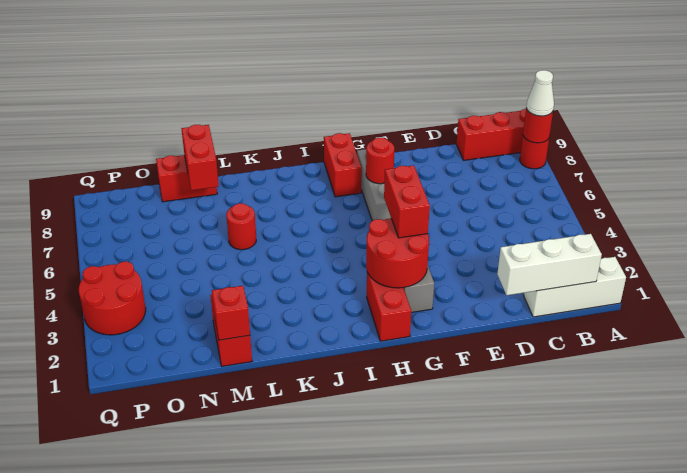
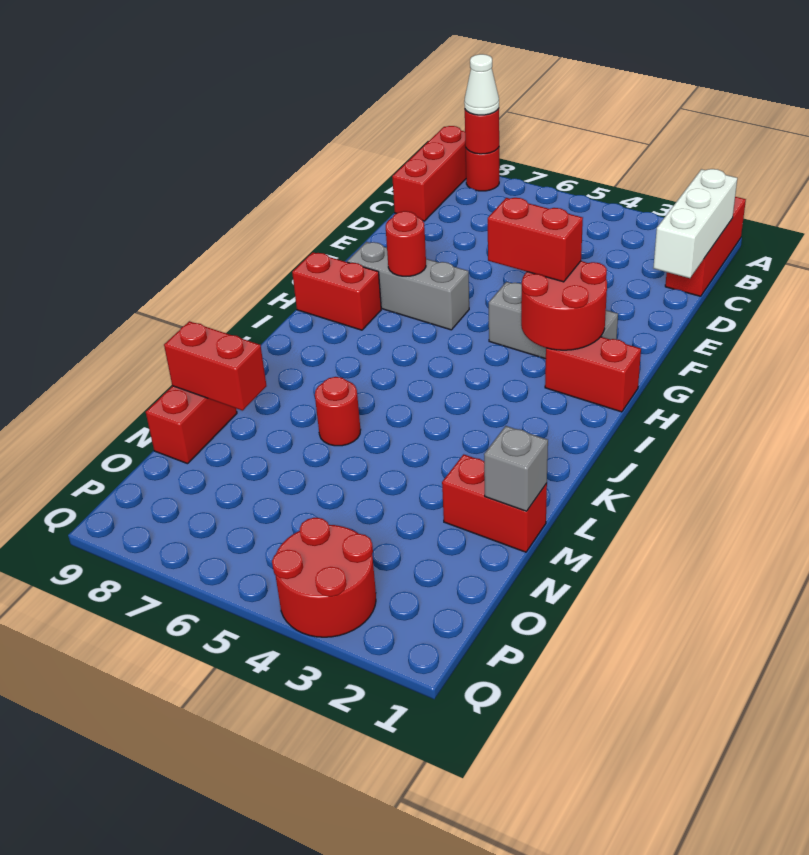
white brick A1:C1 level 1 -> red brick A1:C1 level 1
red brick M1 level 2 -> grey brick M1 level 2

